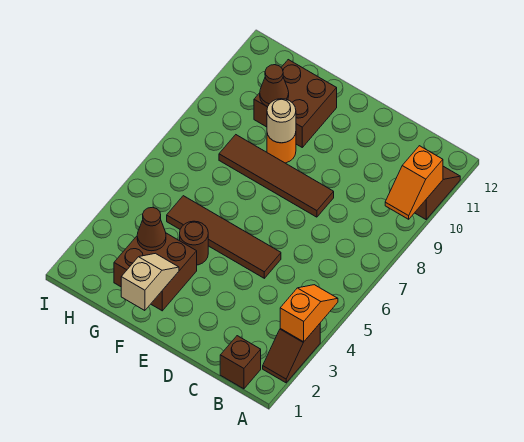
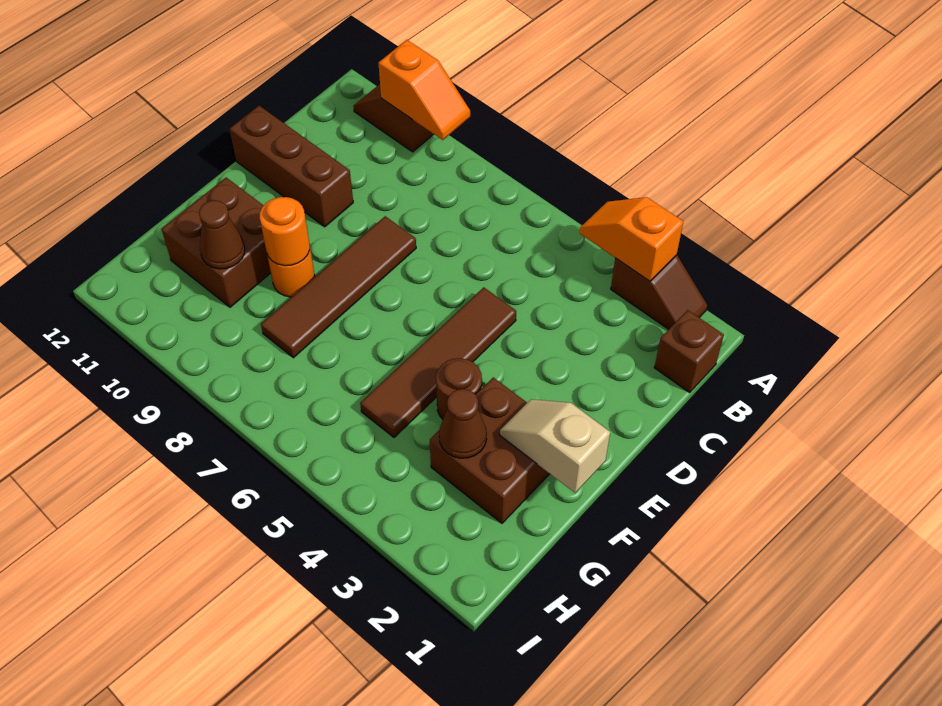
none -> brown brick D10:D12 level 1
tan round brick F9 level 2 -> orange round brick F9 level 2

